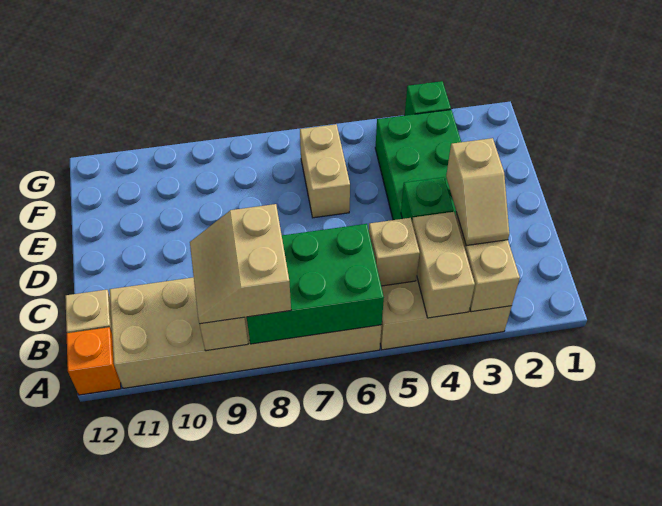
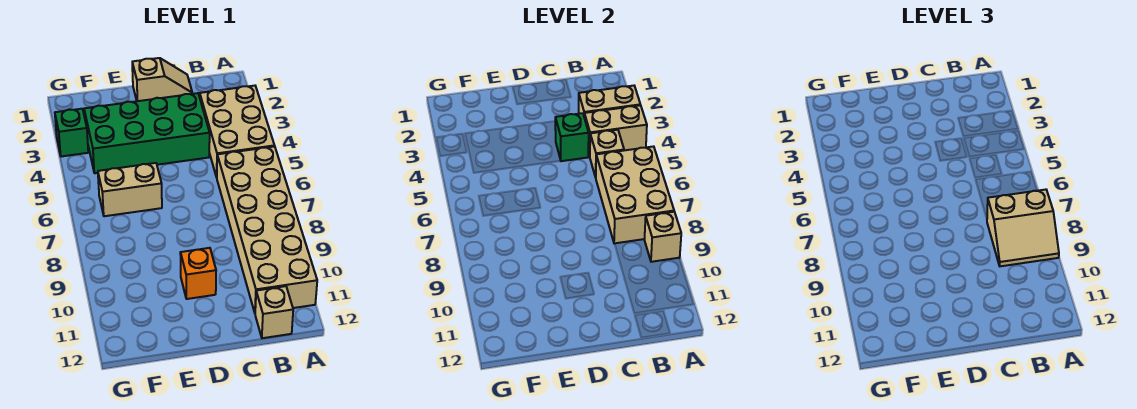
green brick A6:B8 level 2 -> tan brick A6:B8 level 2
orange brick A12 level 1 -> orange brick D10 level 1
tan slope B3:C3 level 3 top C -> tan slope C1:D1 level 1 top D

